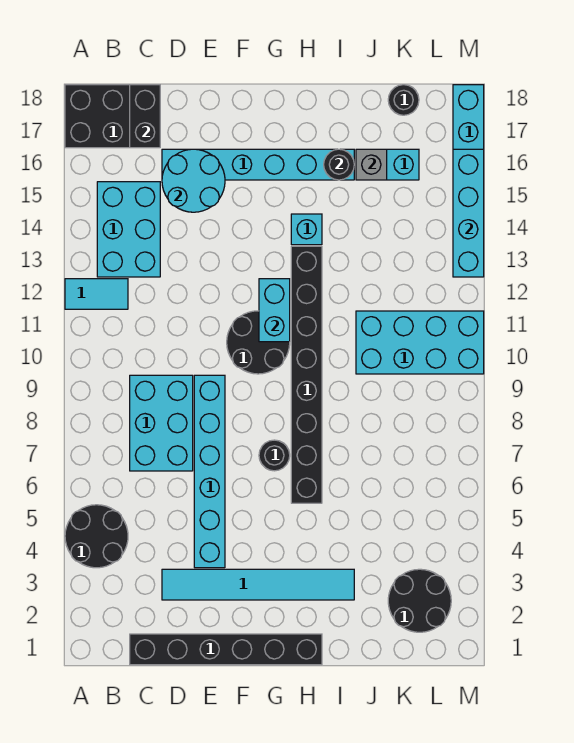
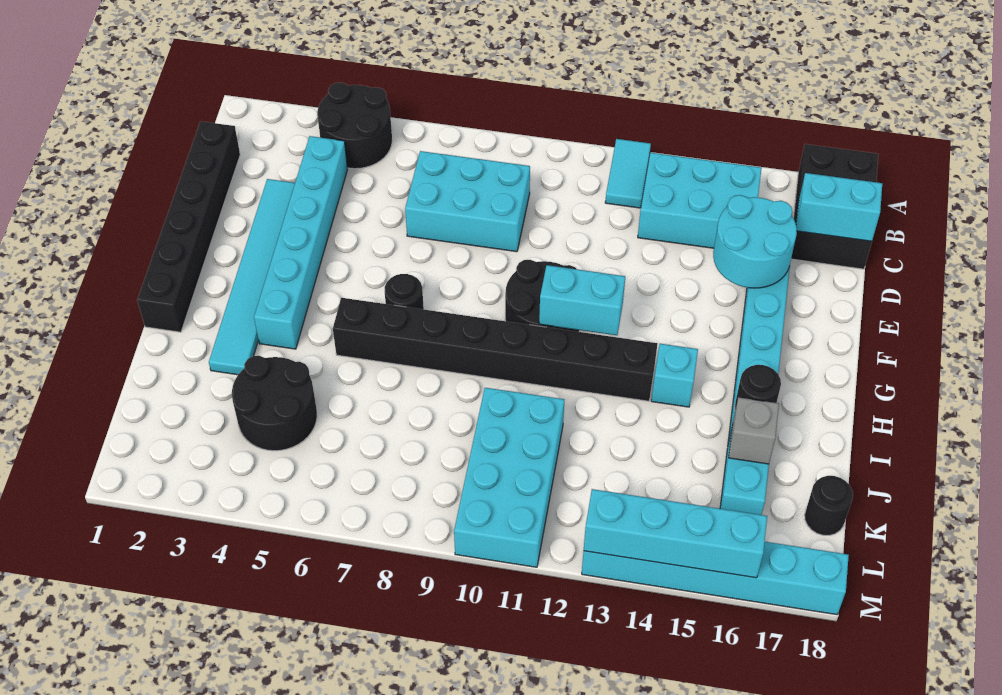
black brick C17:C18 level 2 -> cyan brick C17:C18 level 2
cyan brick E4:E9 level 1 -> cyan brick C4:H4 level 1
black round brick K2:L3 level 1 -> black round brick J4:K5 level 1

